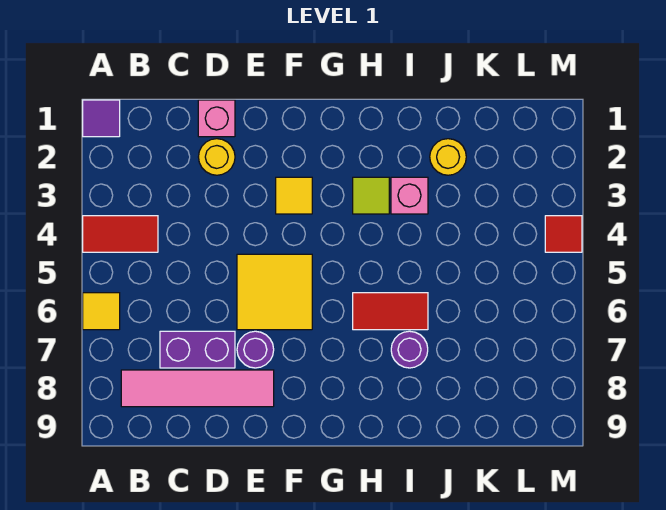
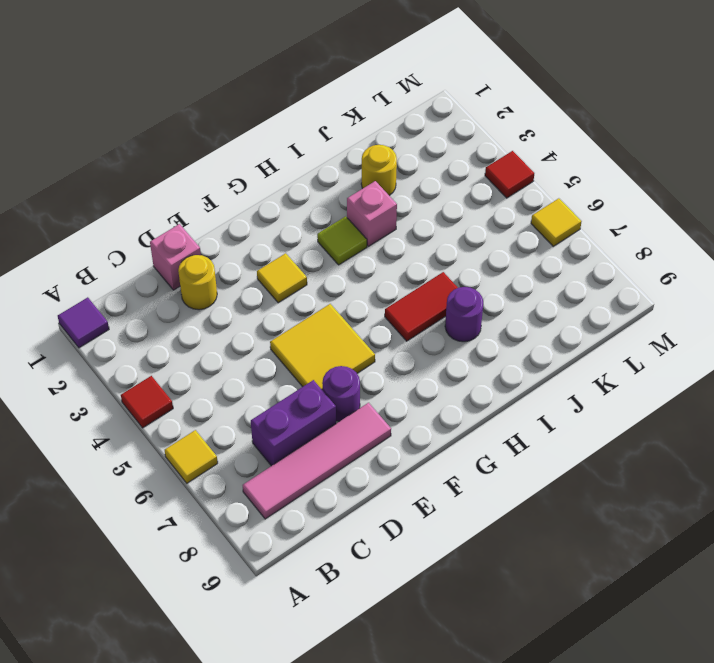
red tile A4:B4 level 1 -> red tile A4 level 1
none -> yellow tile M6 level 1

